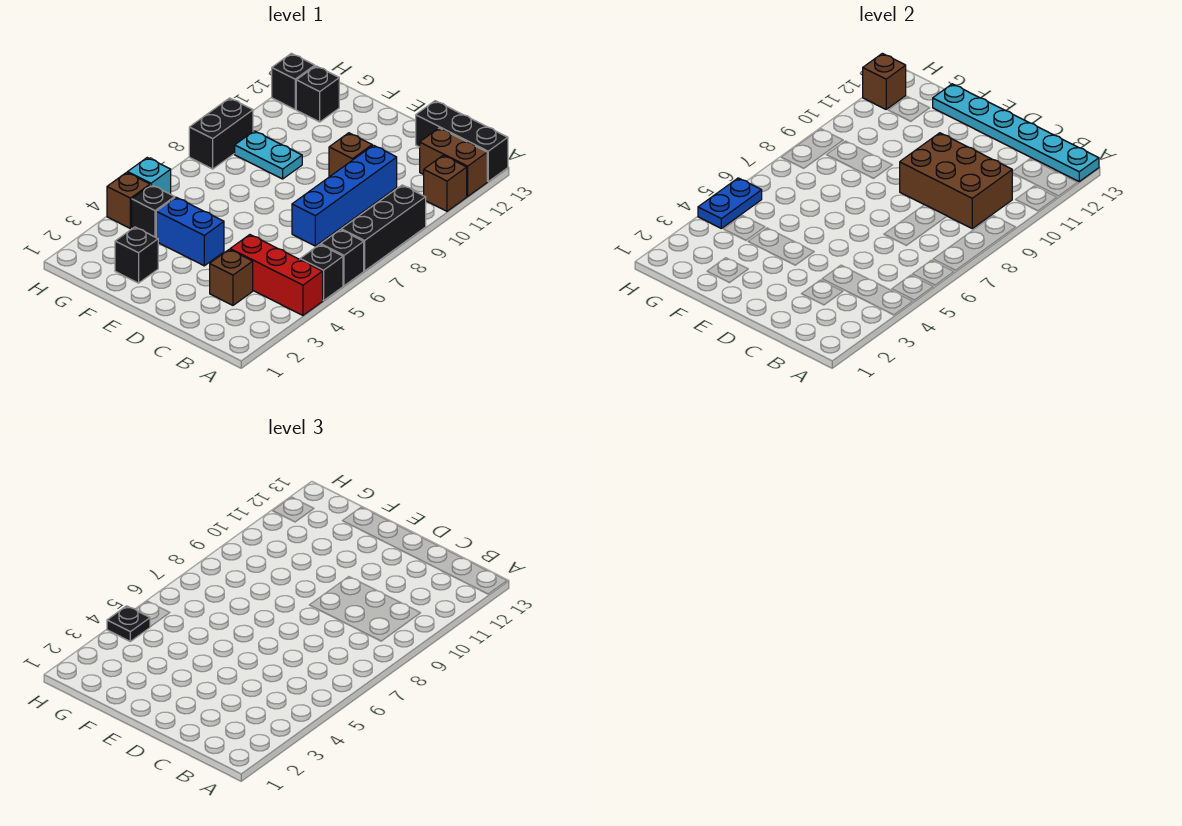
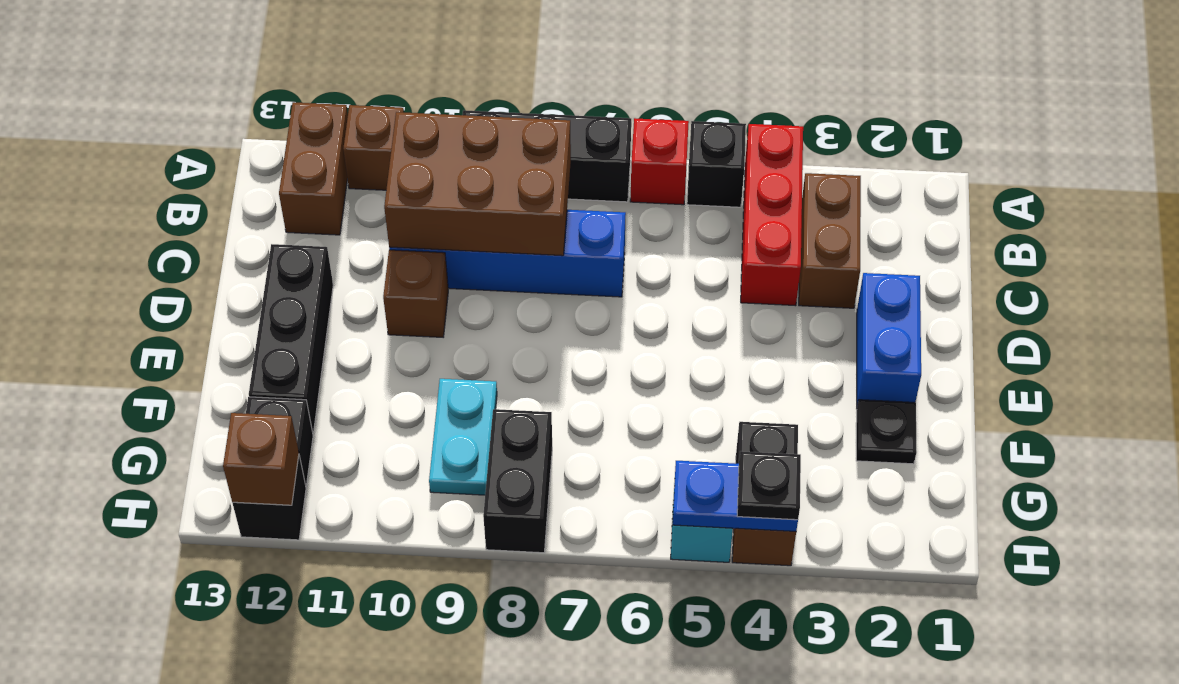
black brick A6 level 1 -> red brick A6 level 1
black brick A13:C13 level 1 -> black brick D12:F12 level 1
cyan plate A13:F13 level 2 -> none
brown brick B9:D10 level 2 -> brown brick B8:C10 level 2
brown brick C3 level 1 -> brown brick B3:C3 level 1
blue brick E4:F4 level 1 -> blue brick D2:E2 level 1
black brick F2 level 1 -> black plate F2 level 1
black brick H8:H9 level 1 -> black brick G8:H8 level 1

